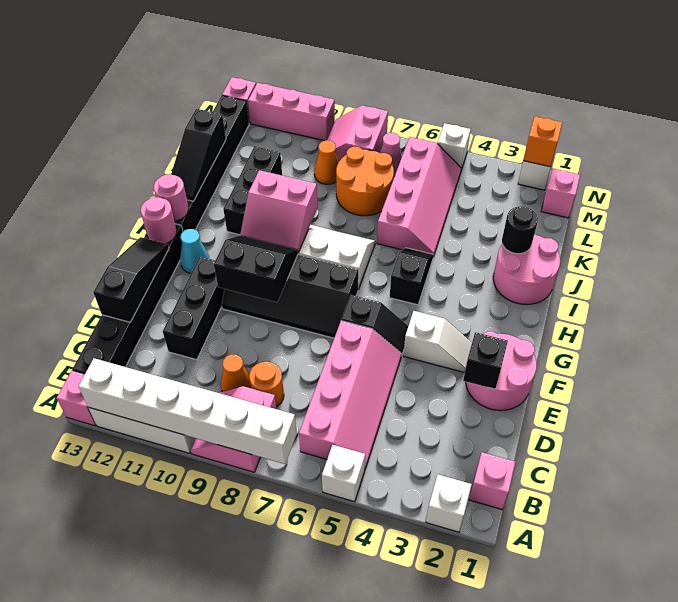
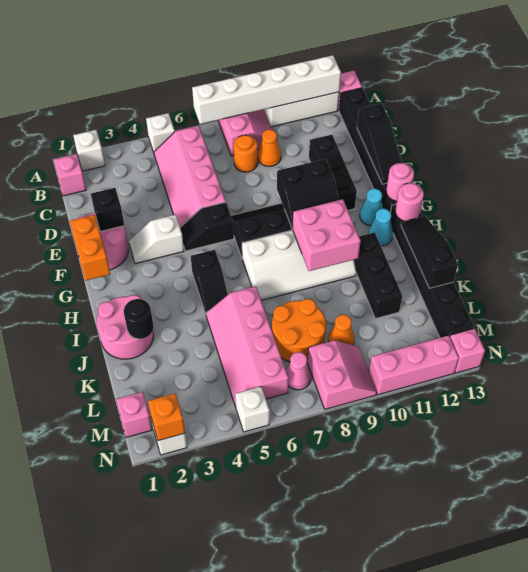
none -> orange brick F1:G1 level 2
pink slope H9:I10 level 2 top I -> pink brick H9:I10 level 2
none -> cyan cone H12 level 1

